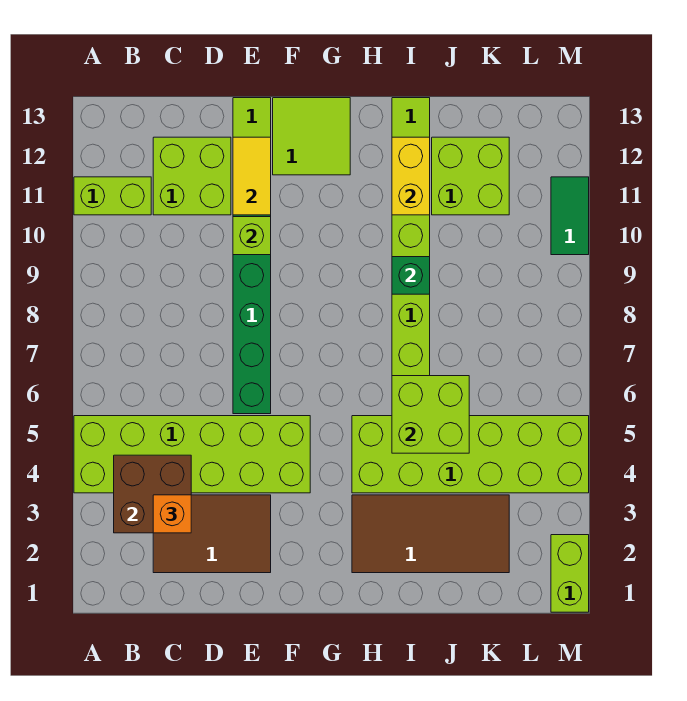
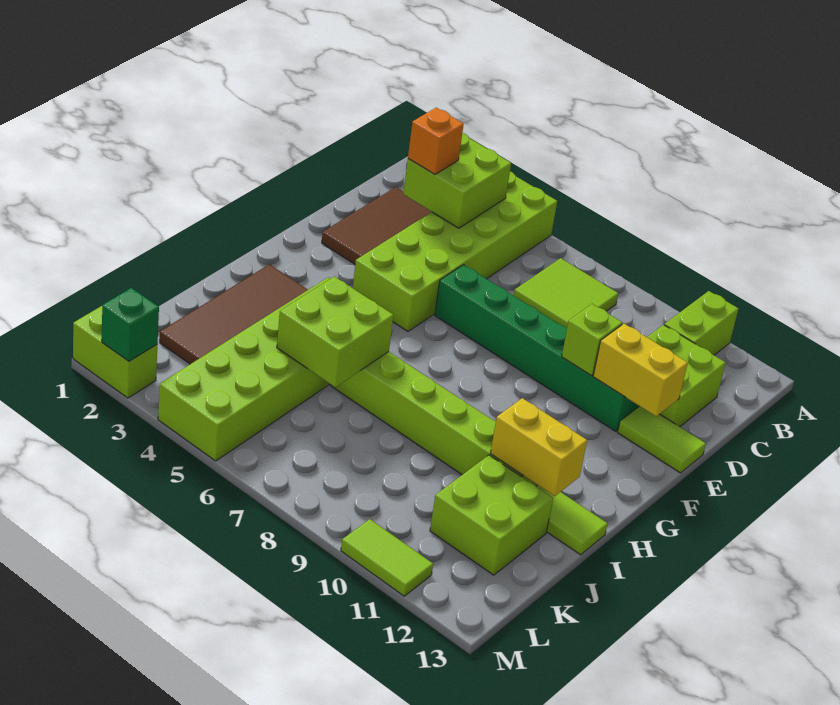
brown brick B3:C4 level 2 -> lime brick B3:C4 level 2
yellow tile E11:E12 level 2 -> yellow brick E11:E12 level 2
lime tile F12:G13 level 1 -> lime tile B7:C8 level 1
green brick I9 level 2 -> green brick M2 level 2
green tile M10:M11 level 1 -> lime tile M10:M11 level 1

